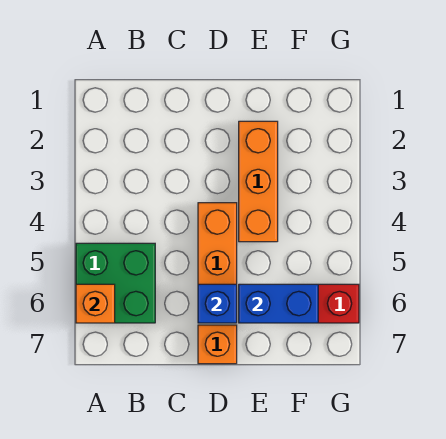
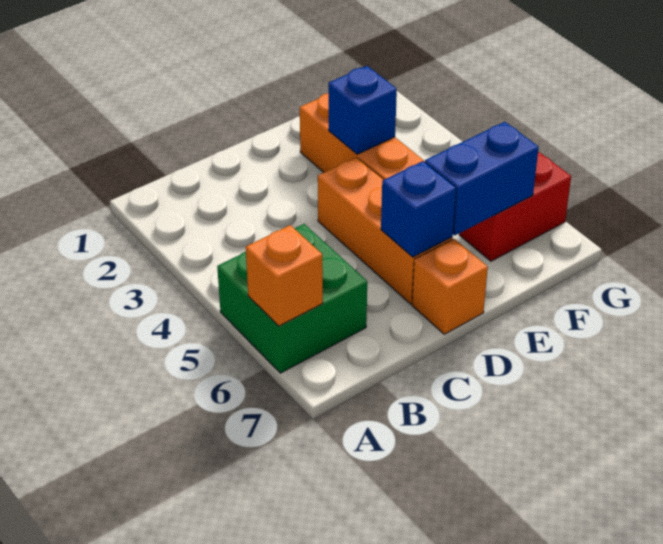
none -> blue brick E3 level 2

